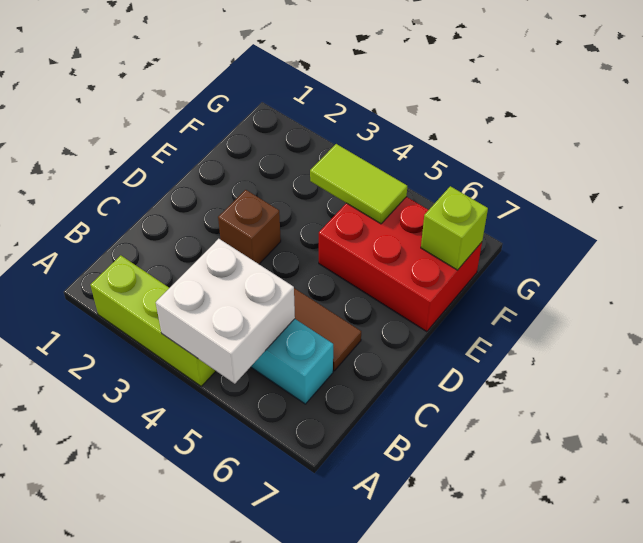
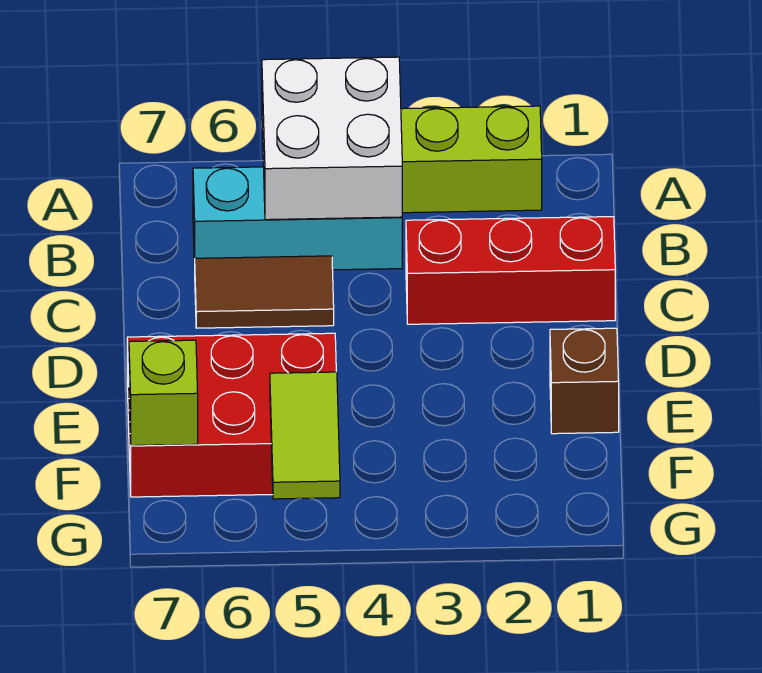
none -> red brick C1:C3 level 1
brown brick D3 level 1 -> brown brick E1 level 1
lime tile F4:F5 level 2 -> lime tile F5:G5 level 2

